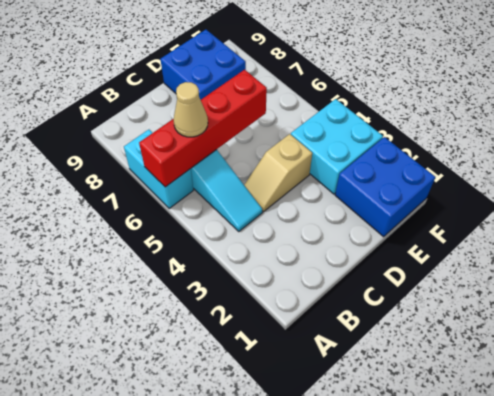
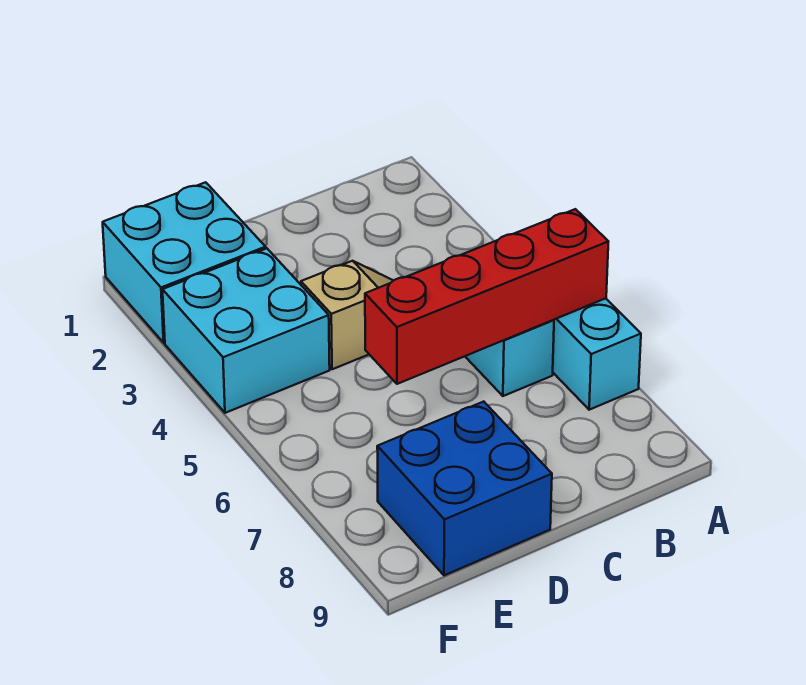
tan cone B6 level 3 -> none
blue brick E1:F2 level 1 -> cyan brick E1:F2 level 1

